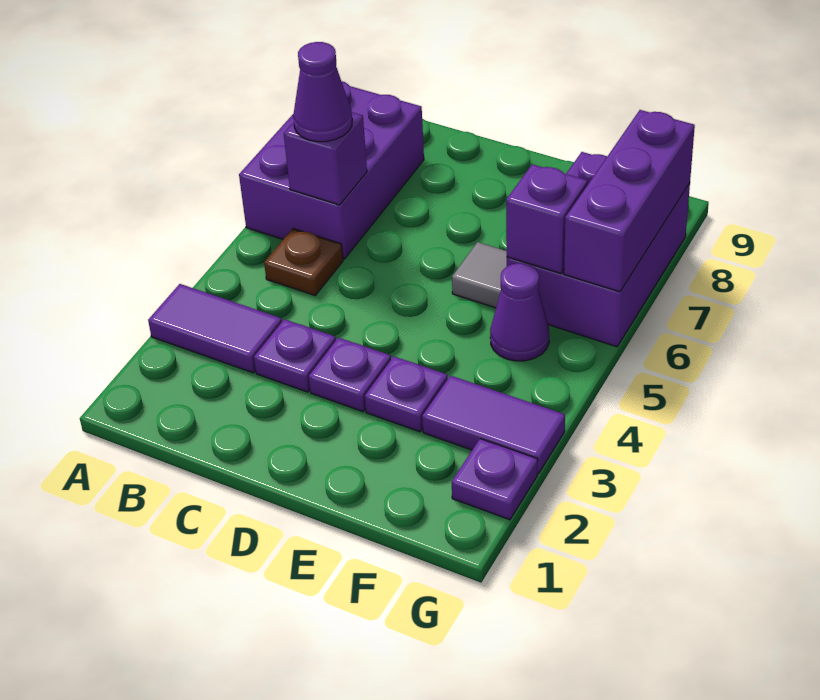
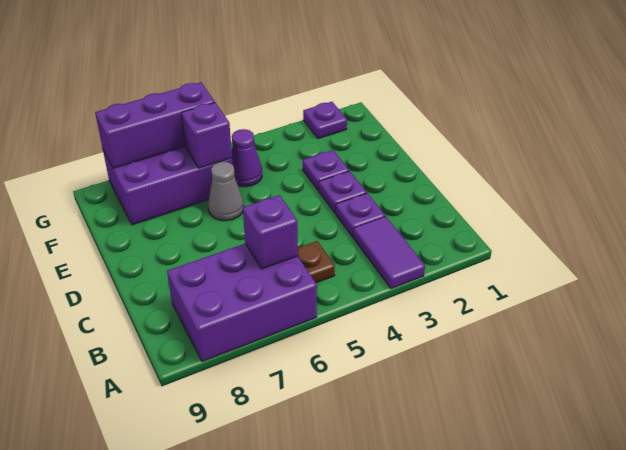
purple cone B6 level 3 -> none
grey tile E6 level 1 -> grey cone E6 level 1
purple tile F3:G3 level 1 -> none

